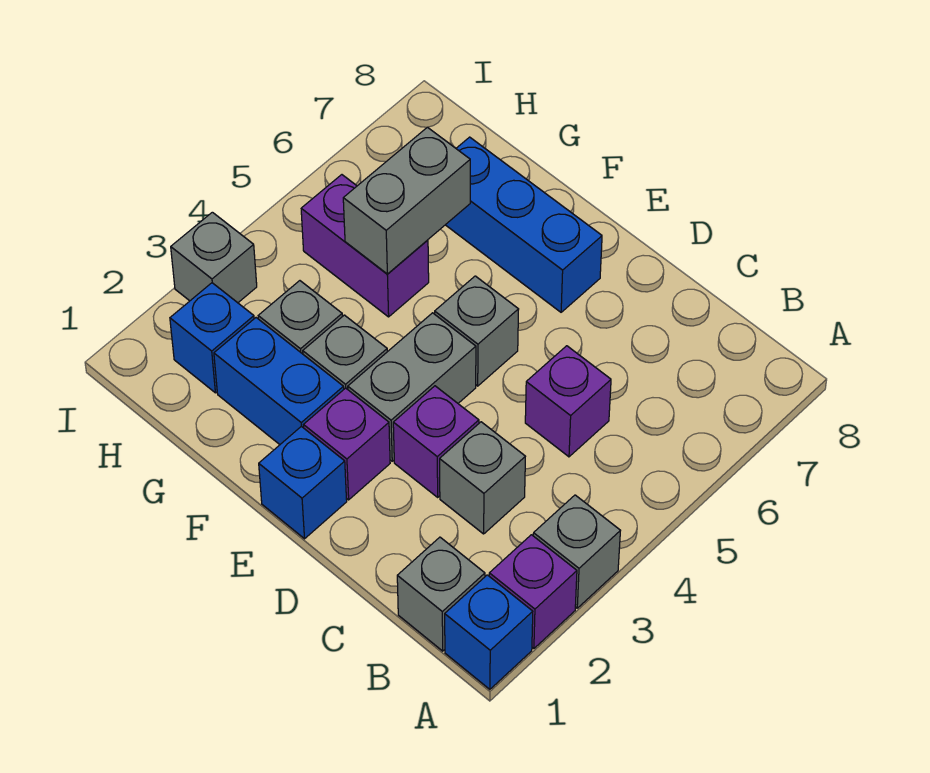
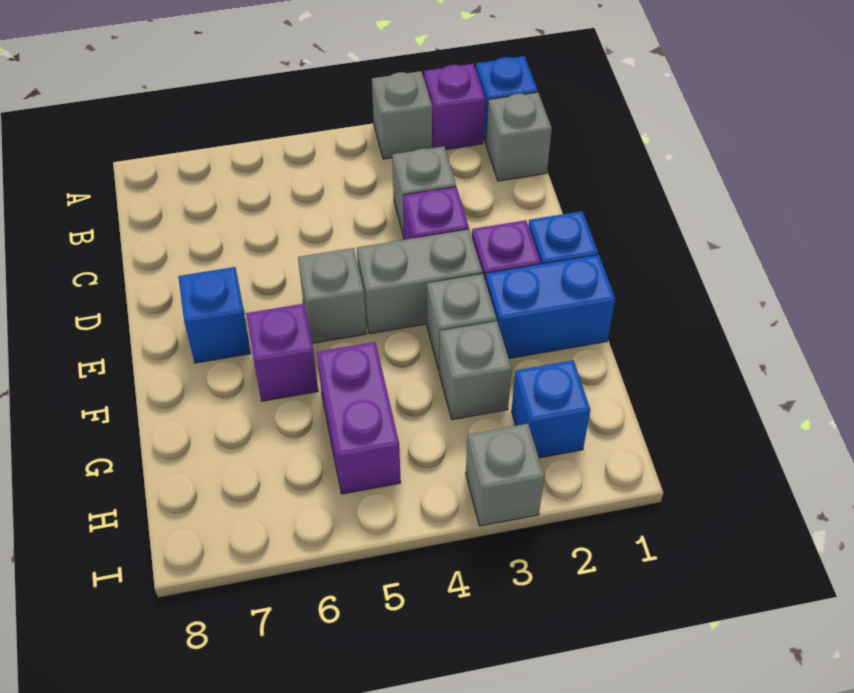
purple brick C5 level 1 -> purple brick F6 level 1
blue brick E7:G7 level 1 -> blue brick E7 level 1
blue brick F2:G2 level 1 -> blue brick F1:F2 level 1
grey brick G5:G6 level 2 -> none

